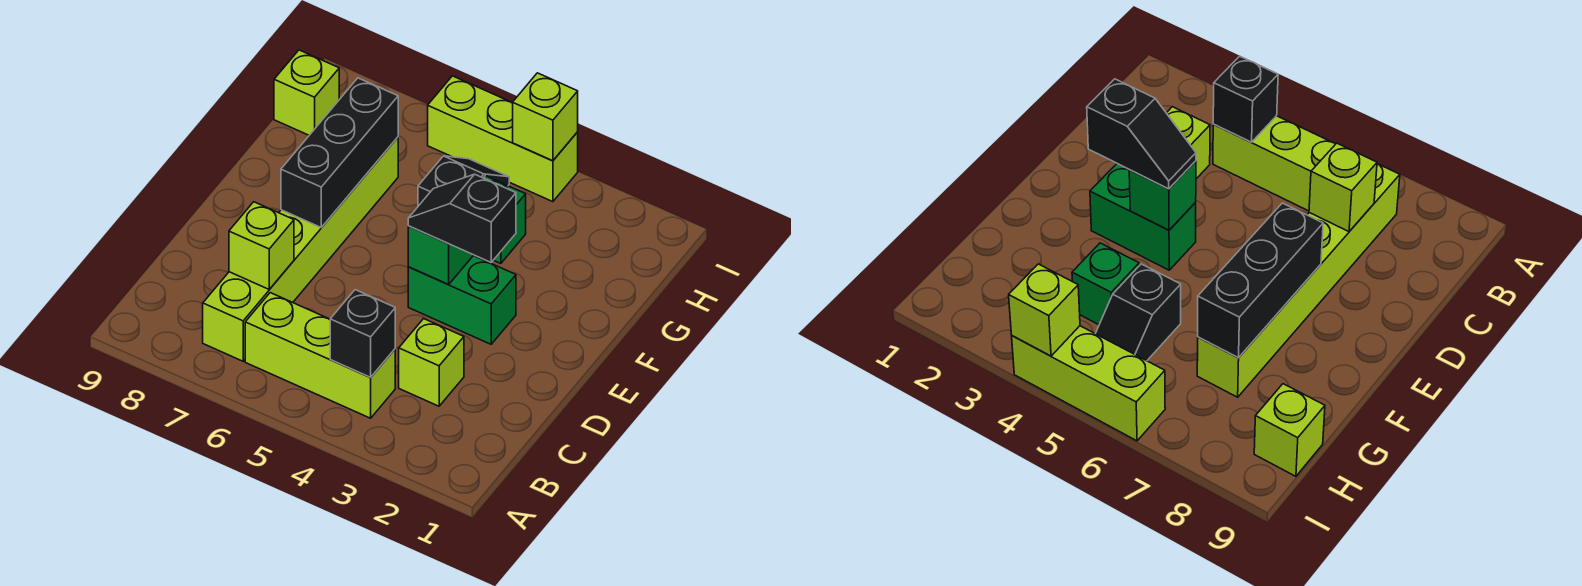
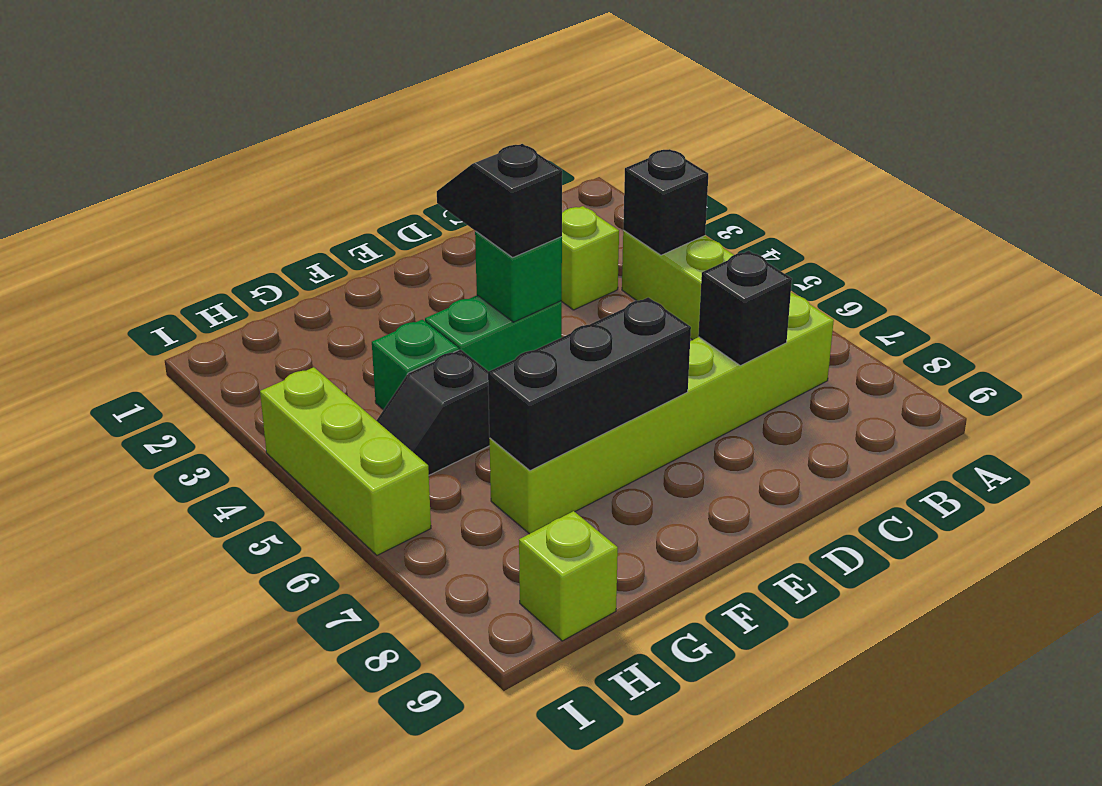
lime brick C7 level 2 -> black brick C7 level 2
green brick E3:E4 level 1 -> green brick E4:F4 level 1
black slope E3:E4 level 3 top 3 -> black slope E3:E4 level 3 top 4
lime brick I4 level 2 -> none

